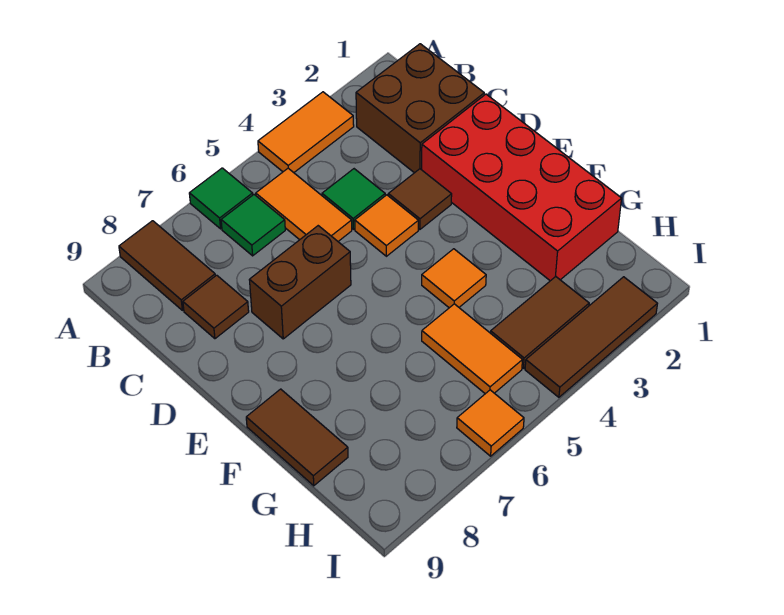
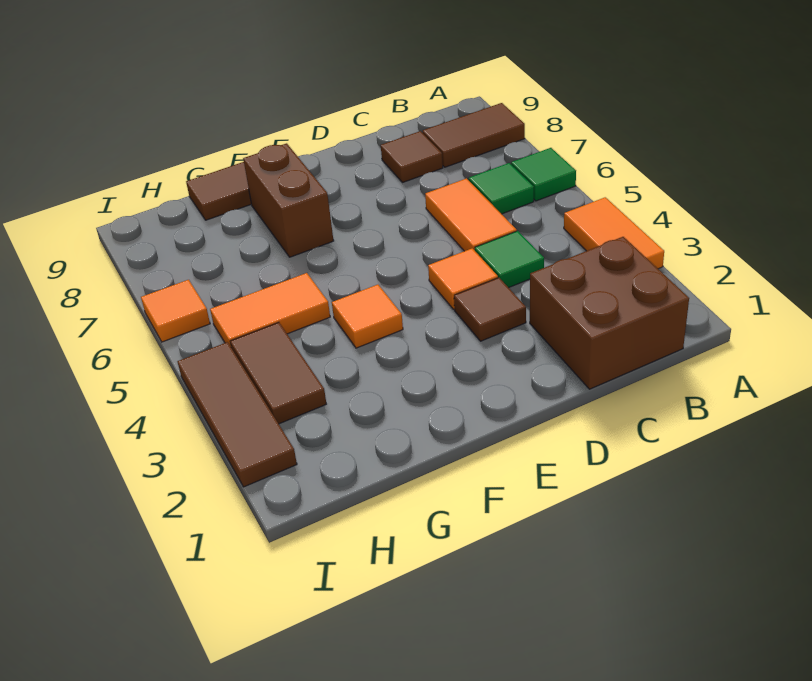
orange tile B5:C5 level 1 -> orange tile C5:C6 level 1
red brick D1:G2 level 1 -> none
brown brick D6:D7 level 1 -> brown brick F7:F8 level 1

